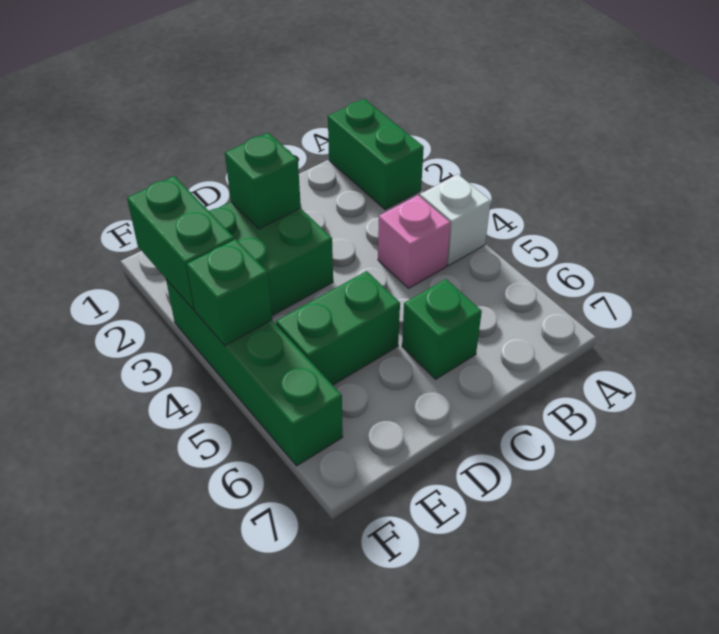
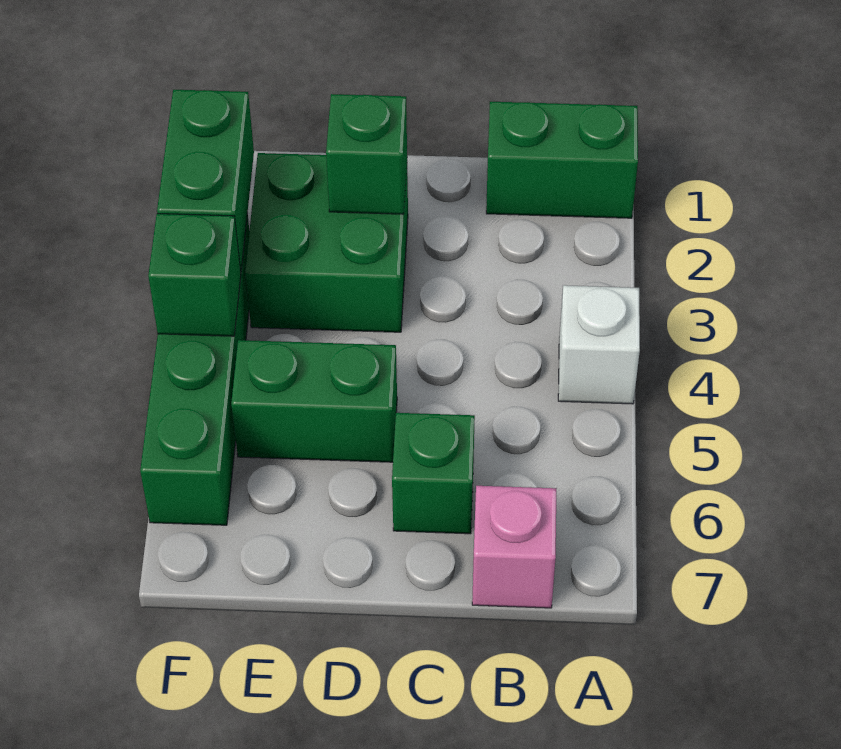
green brick A1:A2 level 1 -> green brick A1:B1 level 1
pink brick B4 level 1 -> pink brick B7 level 1

